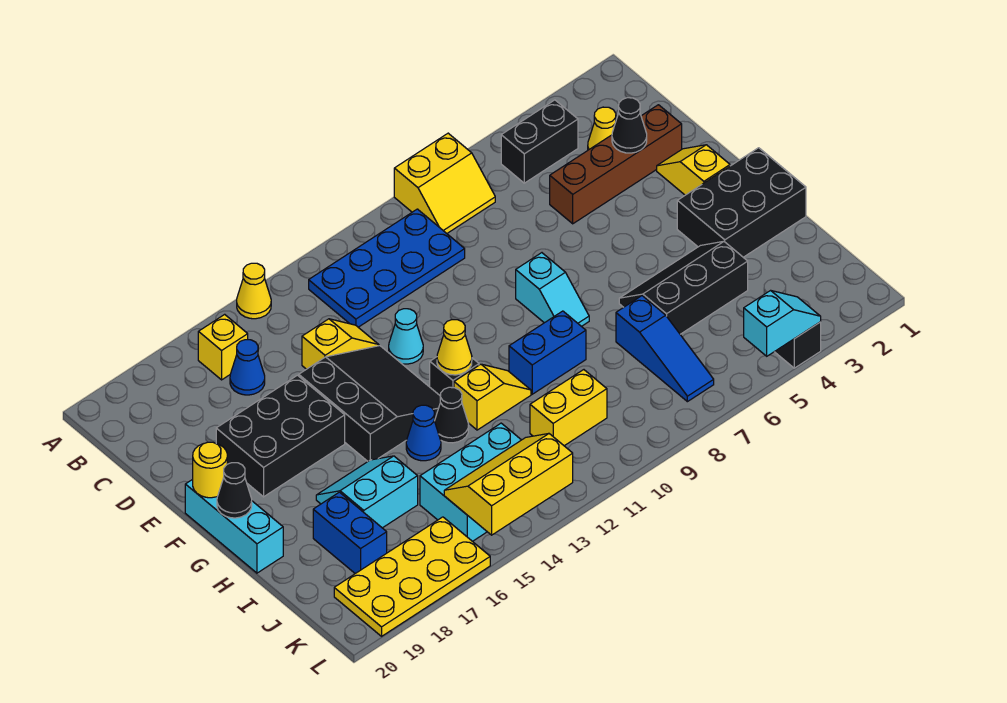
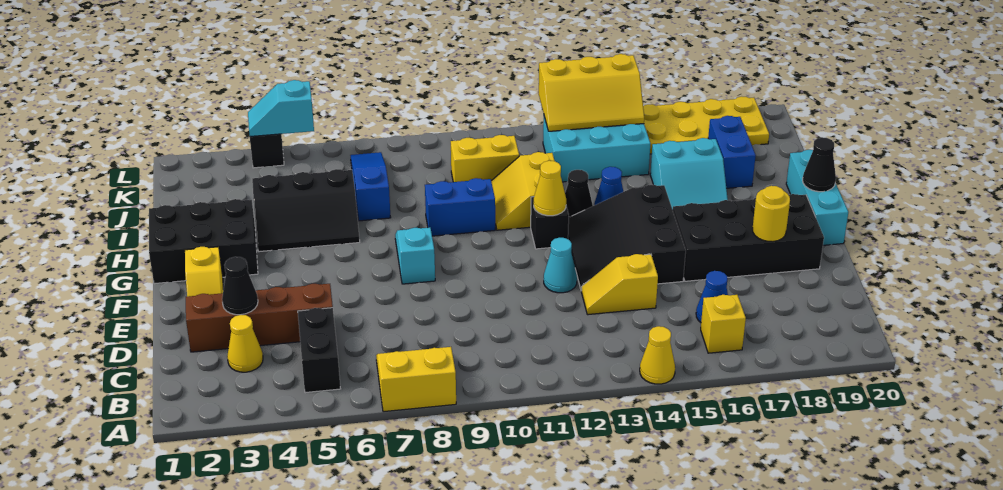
black brick B4:B5 level 1 -> black brick B5:C5 level 1
blue plate B9:C12 level 1 -> none
black brick E16:F18 level 1 -> black brick E16:F19 level 1
yellow round brick F20 level 2 -> yellow round brick E18 level 2
yellow slope H11:H12 level 1 top 12 -> yellow slope H11:I12 level 1 top 12

